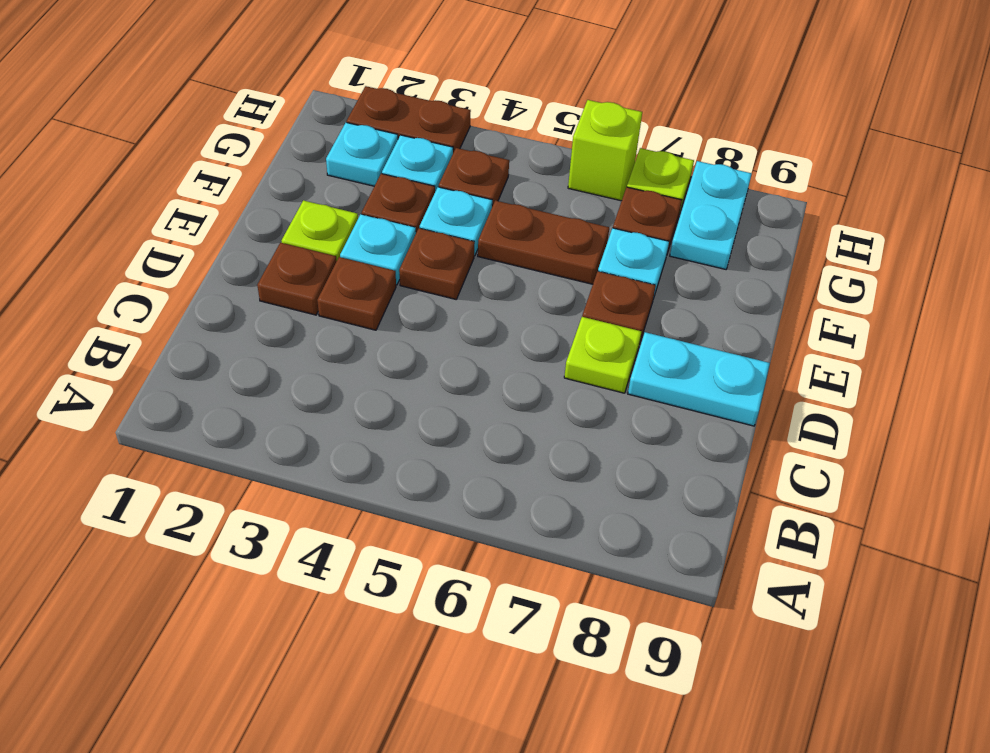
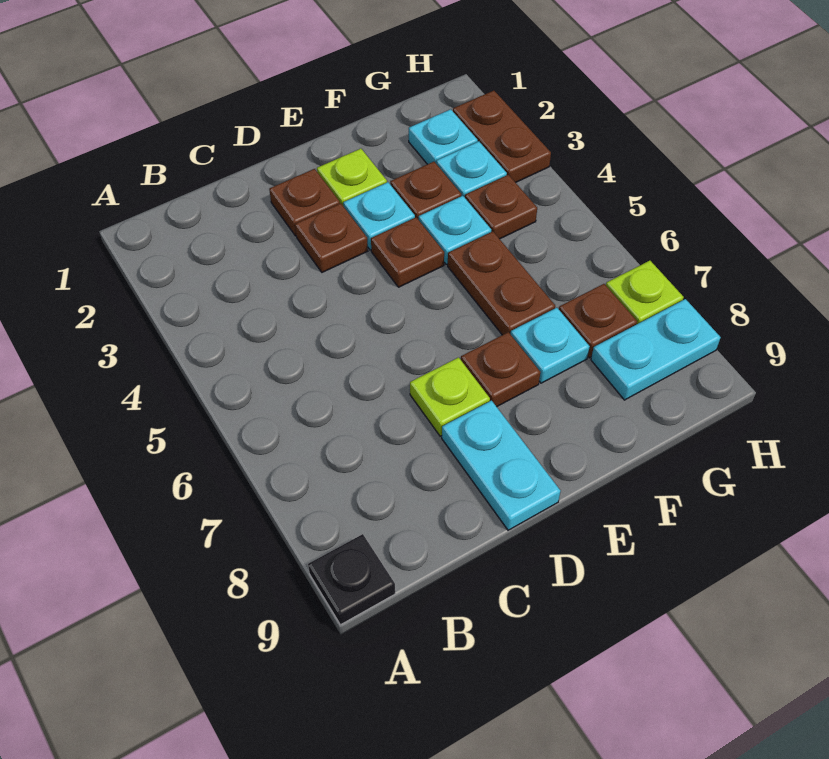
none -> black plate A9 level 1
lime brick H6 level 1 -> none

